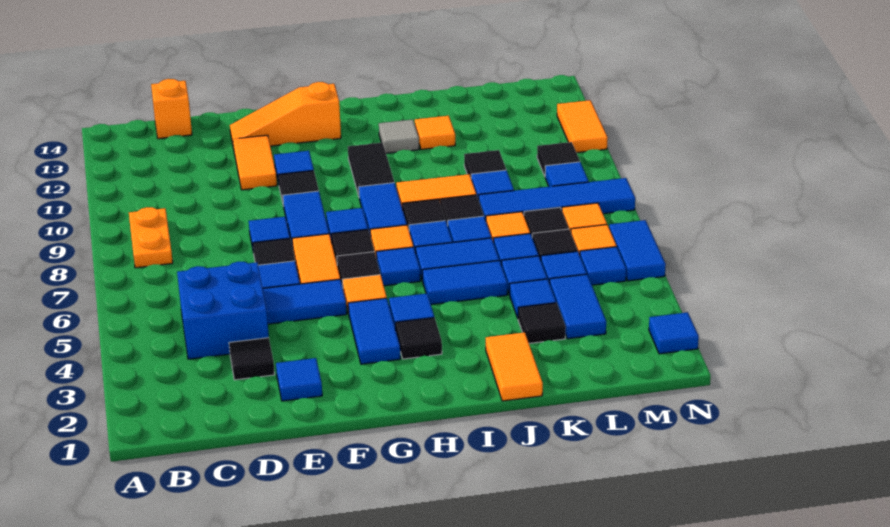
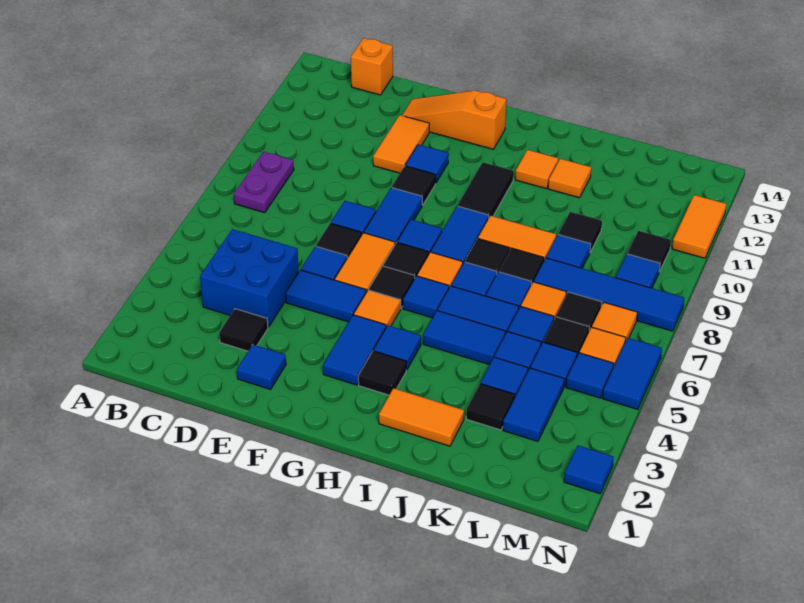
orange plate B8:B9 level 1 -> purple plate B8:B9 level 1
grey tile I12 level 1 -> orange tile I12 level 1
orange tile J1:J2 level 1 -> orange tile I2:J2 level 1

